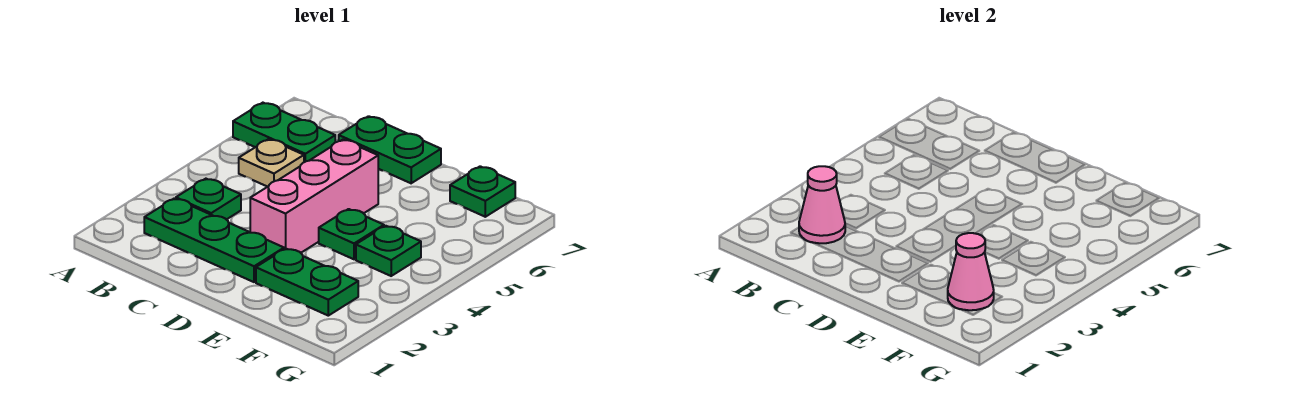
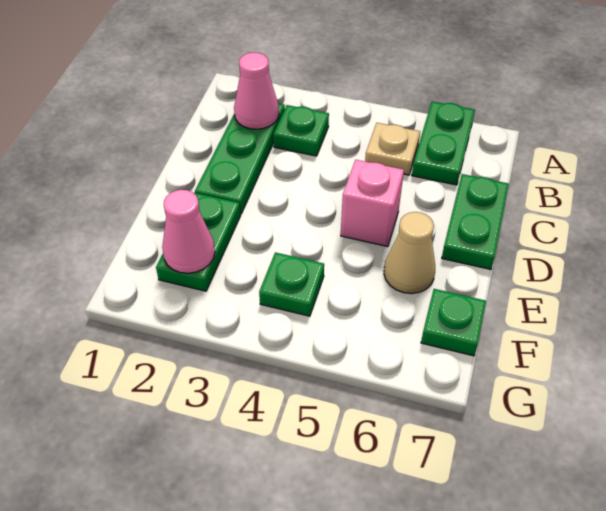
pink brick D3:D5 level 1 -> pink brick D5 level 1
green plate E4 level 1 -> none
none -> tan cone E6 level 1

